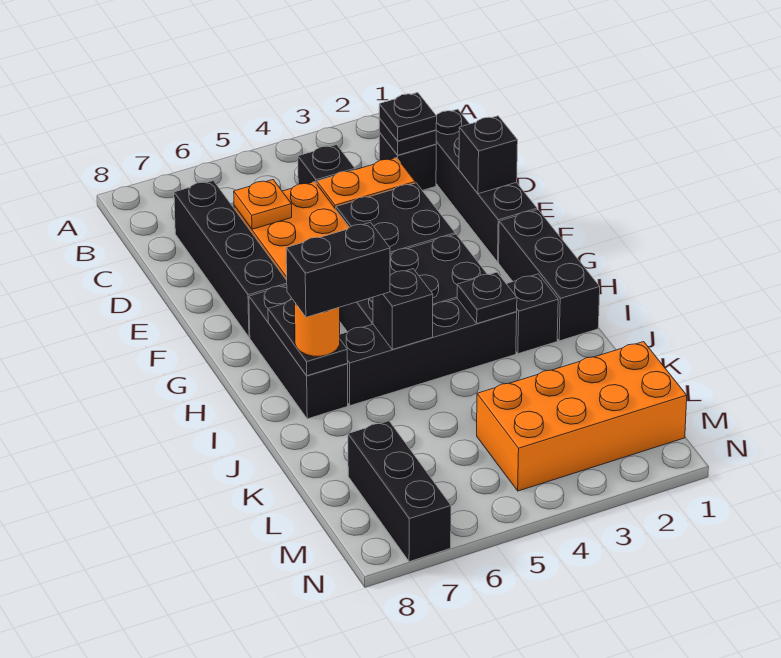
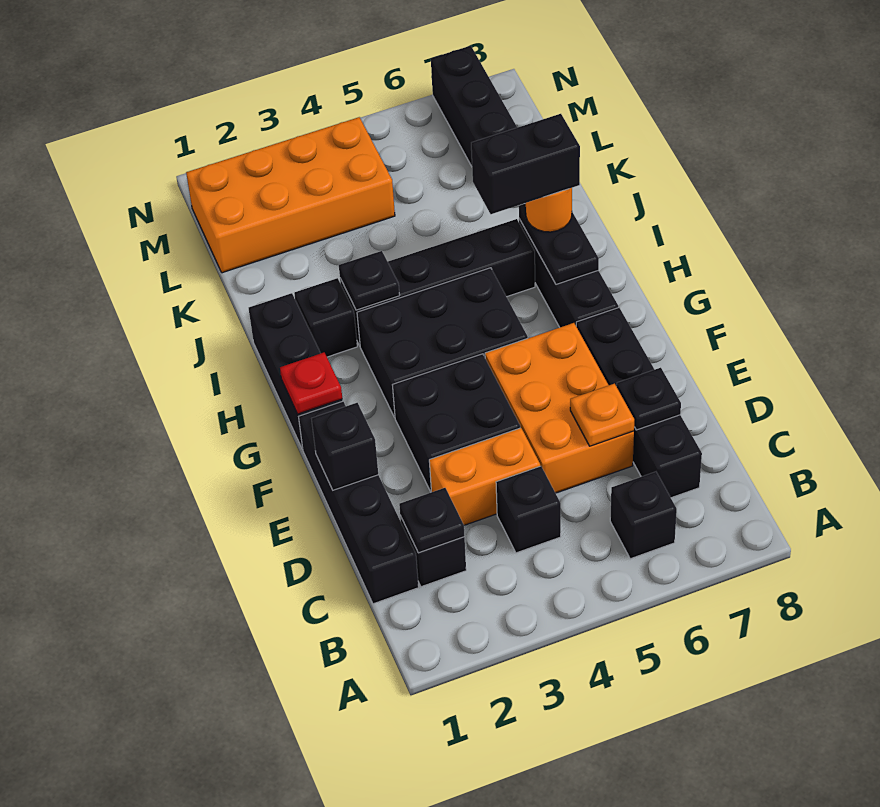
black plate C2 level 3 -> black plate D7 level 2
none -> red plate G1 level 2
black brick I5 level 2 -> black brick B6 level 1

